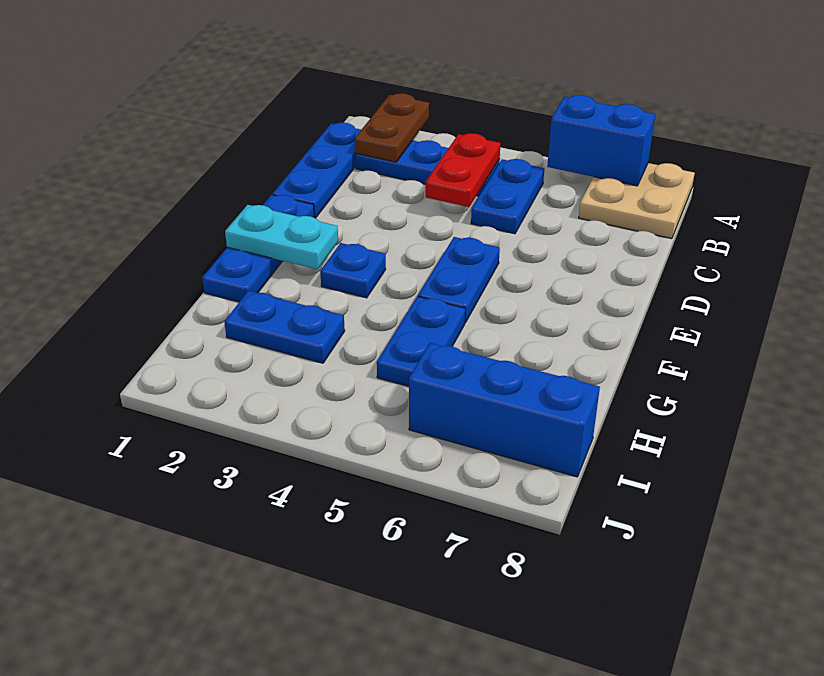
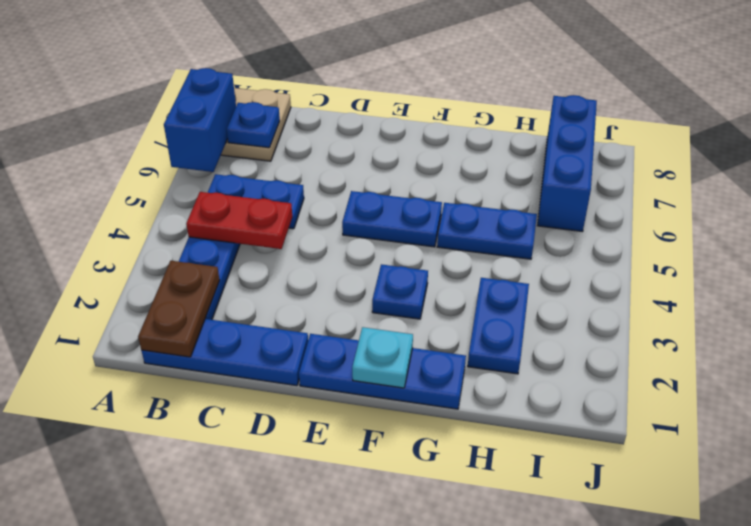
brown plate A2:B2 level 2 -> brown plate B1:B2 level 2
none -> blue plate B7 level 2
cyan plate F1:F2 level 2 -> cyan plate F1 level 2

